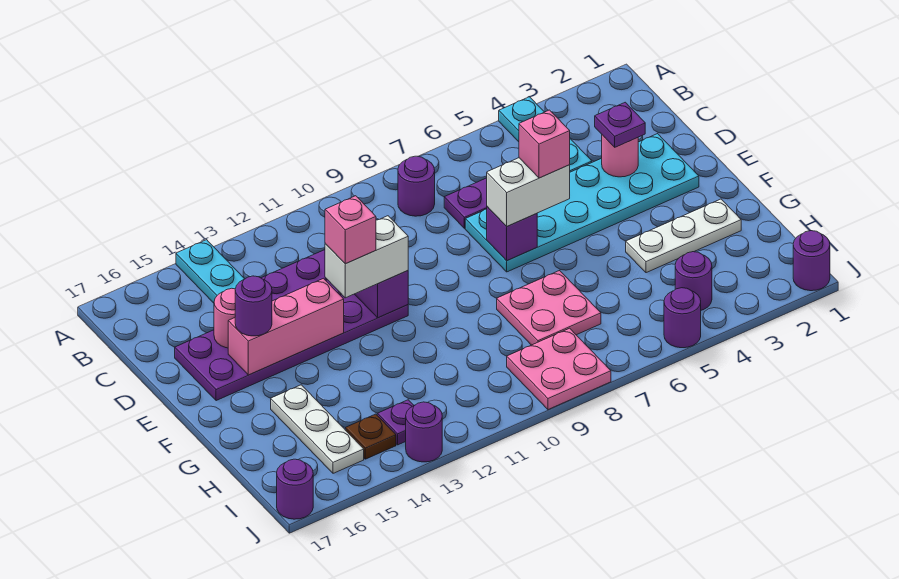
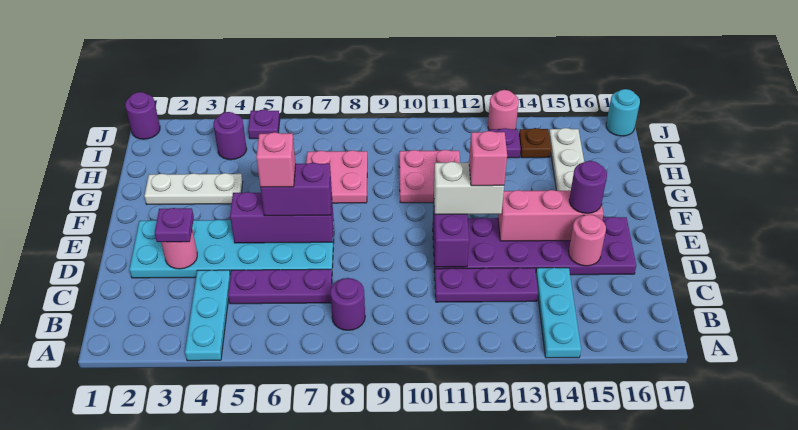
white brick E6:E7 level 3 -> purple brick E6:E7 level 3
purple brick E7 level 2 -> purple brick E5:E7 level 2
pink plate I8:J9 level 1 -> pink plate G10:H11 level 1
purple round brick J5 level 1 -> purple plate J5 level 1
purple round brick J13 level 1 -> pink round brick J13 level 1
purple round brick J17 level 1 -> cyan round brick J17 level 1

